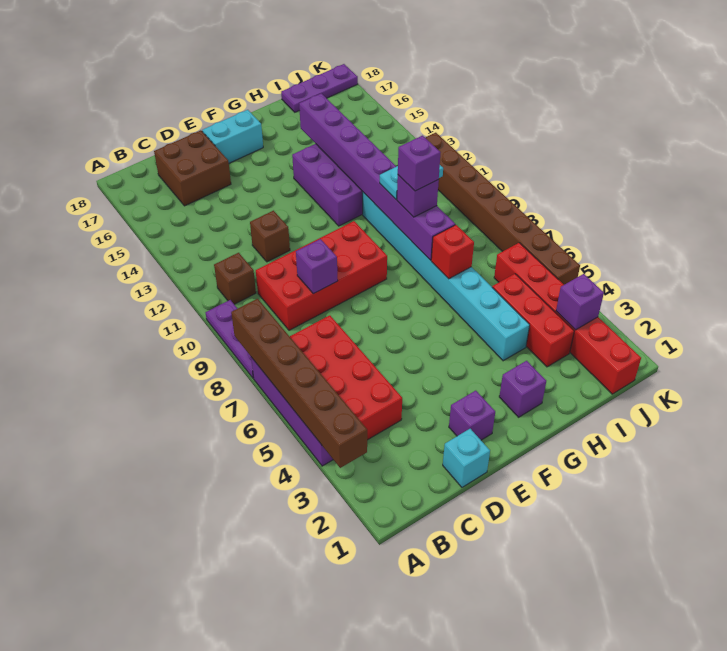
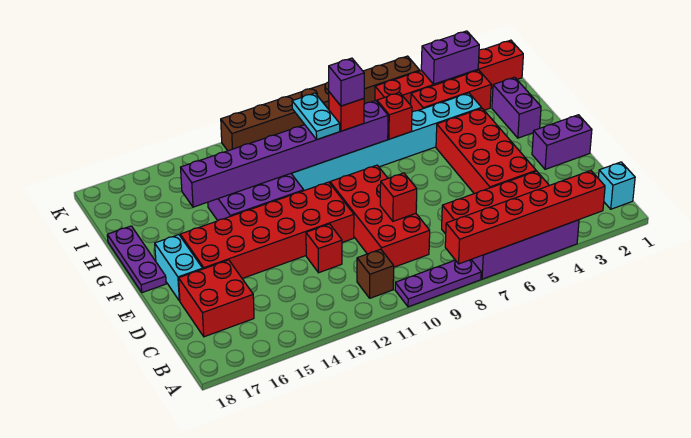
brown brick A3:A8 level 2 -> red brick A3:A8 level 2
brown brick C16:D17 level 1 -> red brick C16:D17 level 1
cyan brick D1 level 1 -> cyan brick B1 level 1
none -> red brick D4:G5 level 1
purple brick D9 level 2 -> red brick D9 level 2
brown brick D12 level 1 -> red brick D12 level 1
purple brick E2 level 1 -> purple brick E1:E2 level 1
none -> red brick E11:F16 level 1
purple brick G2 level 1 -> purple brick G2:H2 level 1
purple brick H9 level 3 -> red brick H9 level 3
purple plate I18:K18 level 1 -> purple plate F18:H18 level 1
purple brick J3 level 2 -> purple brick J3:J4 level 2

